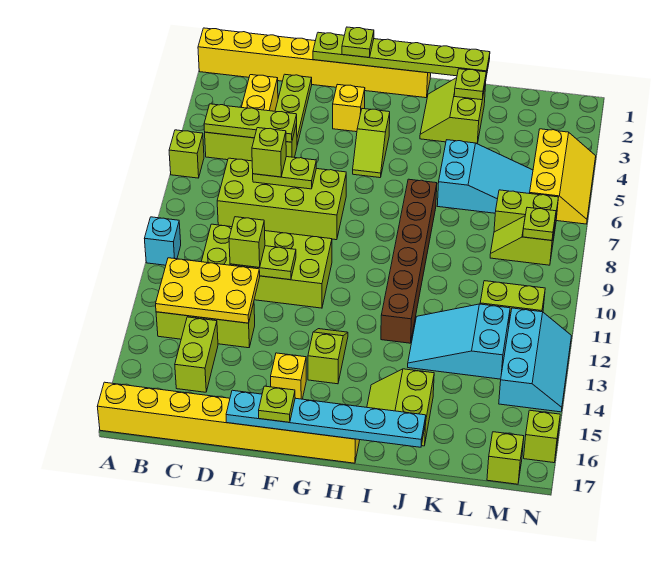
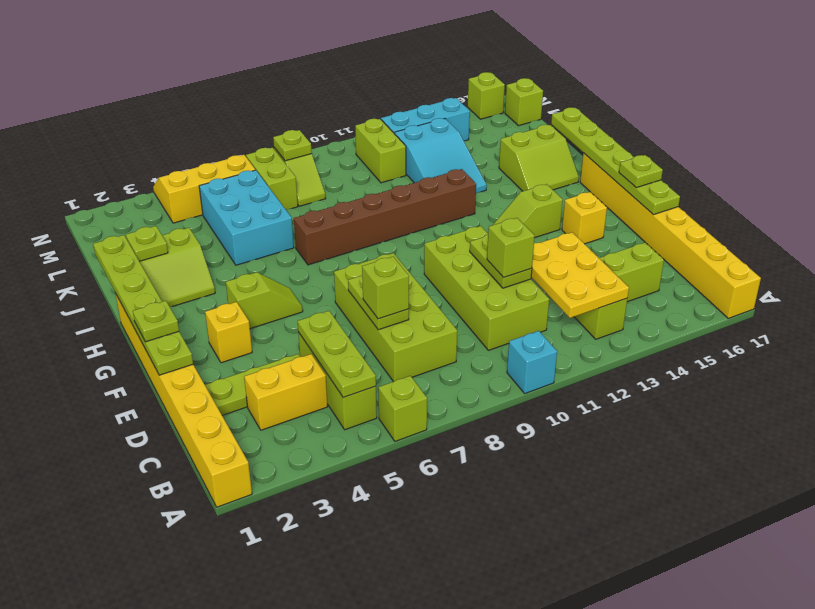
cyan plate E17:J17 level 2 -> lime plate E17:J17 level 2
cyan slope J5:L6 level 1 top J -> cyan brick J5:L6 level 1

